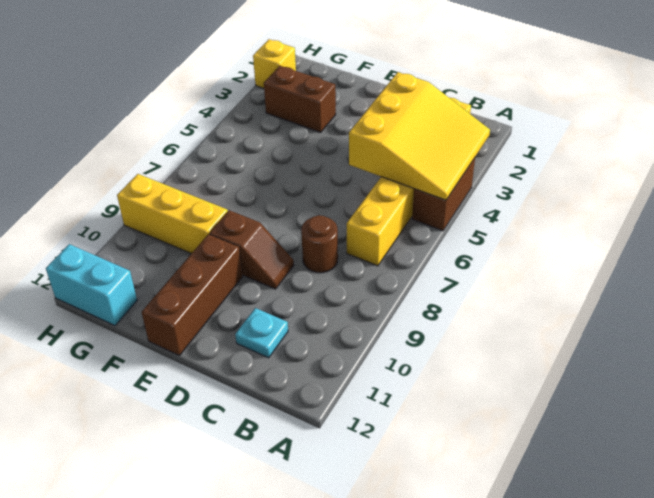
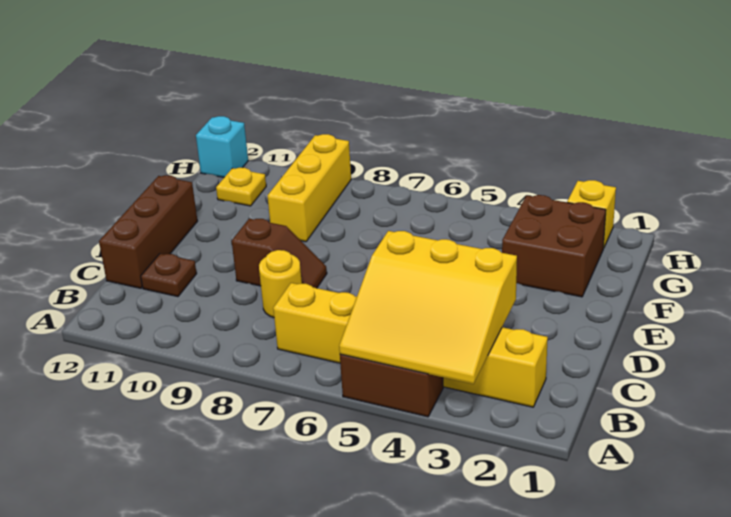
brown round brick C8 level 1 -> yellow round brick C8 level 1
cyan plate C11 level 1 -> brown plate C11 level 1
brown slope D9:E9 level 1 top E -> brown slope D8:D9 level 1 top 9
brown brick E10:E12 level 1 -> brown brick C12:E12 level 1
brown brick F3:G3 level 1 -> brown brick F2:G3 level 1
none -> yellow plate G11 level 1
cyan brick G12:H12 level 1 -> cyan brick H12 level 1

